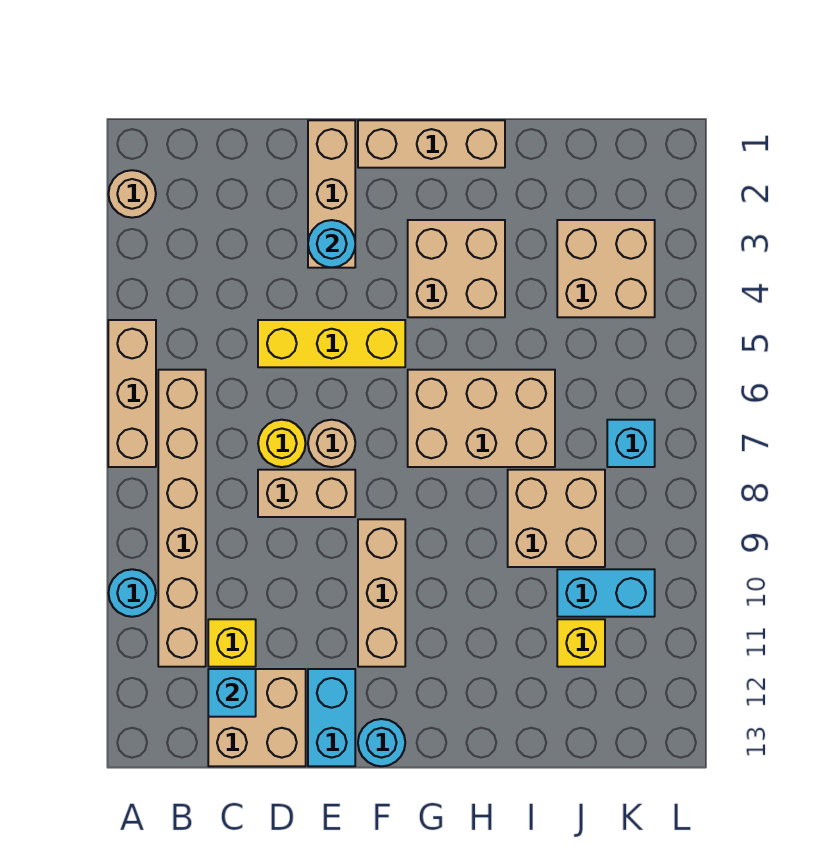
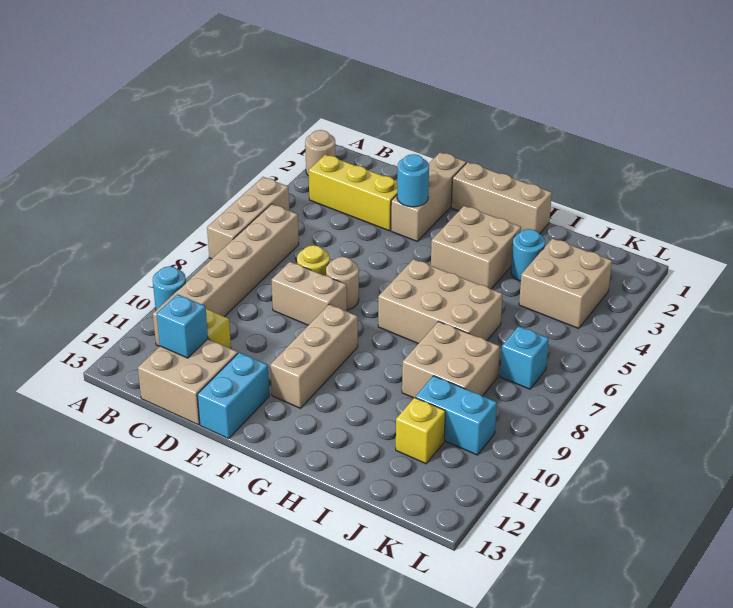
yellow brick D5:F5 level 1 -> yellow brick B3:D3 level 1
cyan round brick F13 level 1 -> cyan round brick I3 level 1

